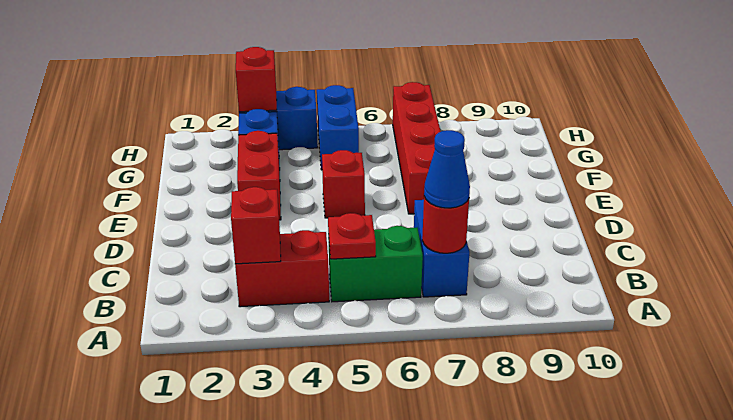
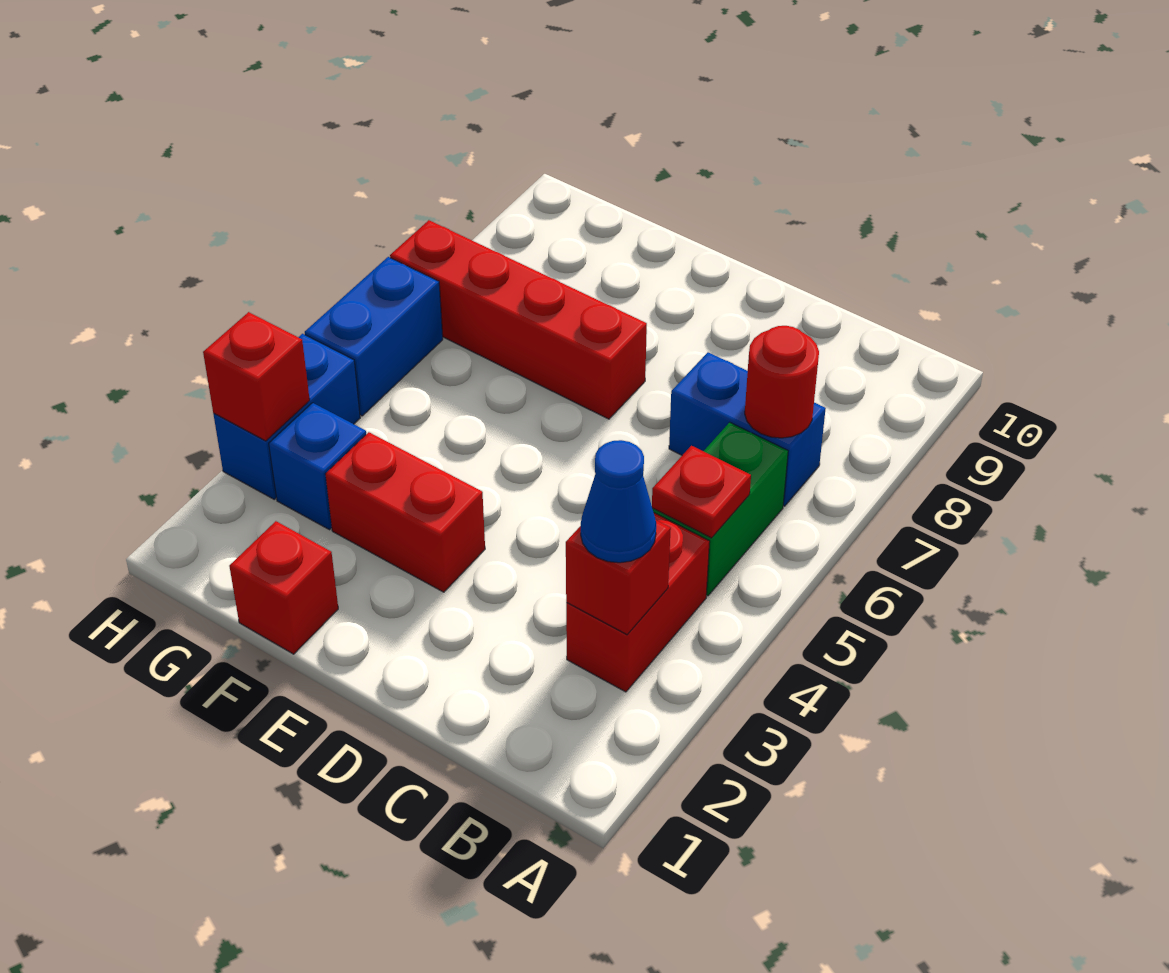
blue cone B7 level 3 -> blue cone B3 level 3
red brick E5 level 1 -> red brick F1 level 1
blue brick G5:H5 level 1 -> blue brick H5:H6 level 1

